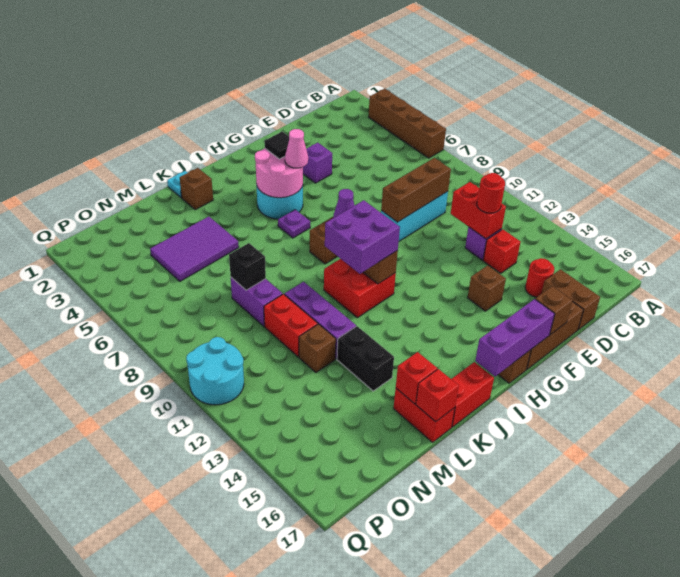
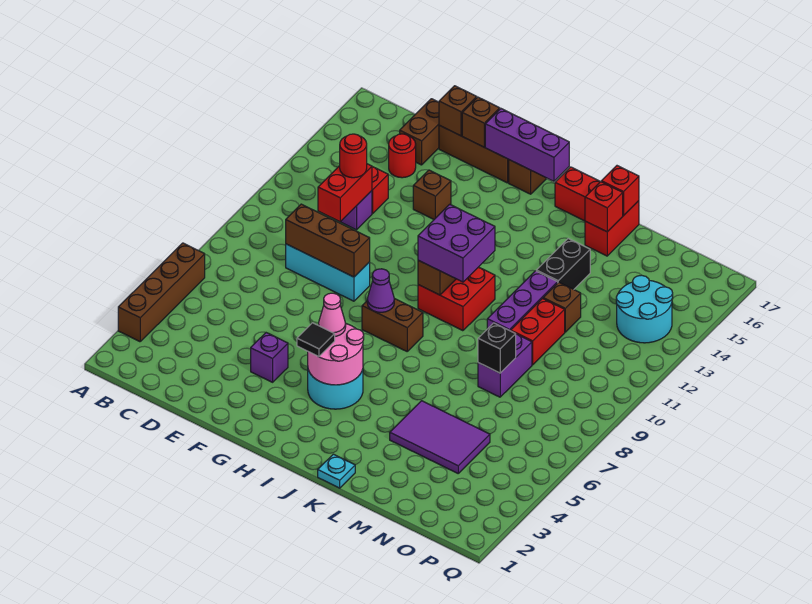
purple plate I6 level 1 -> none
brown brick K2 level 1 -> brown brick E17 level 2
cyan round brick P10:Q11 level 1 -> cyan round brick O13:P14 level 1

